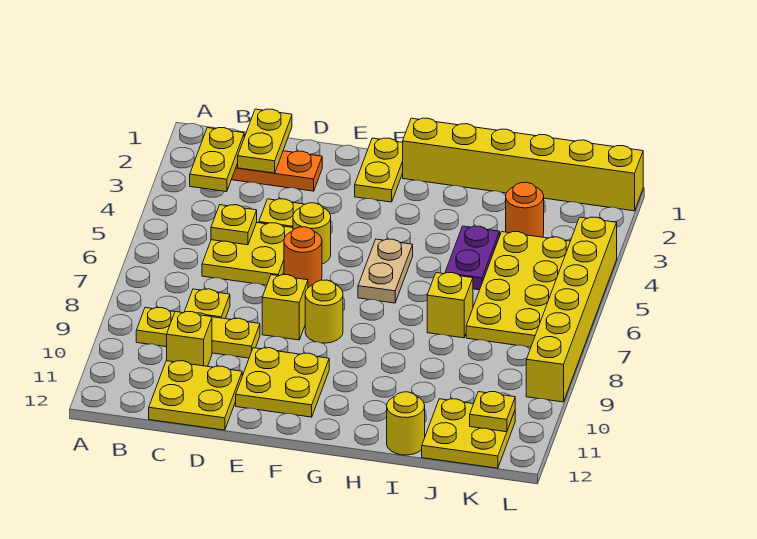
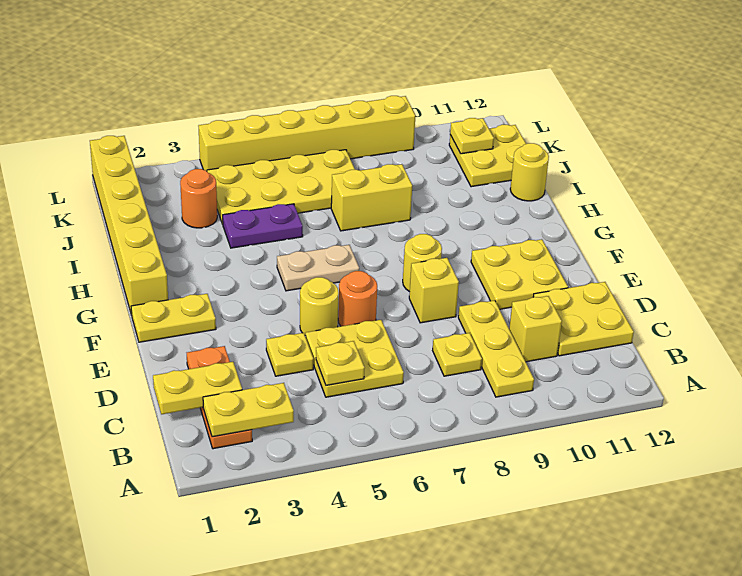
yellow brick I7 level 1 -> yellow brick I7:I8 level 1

